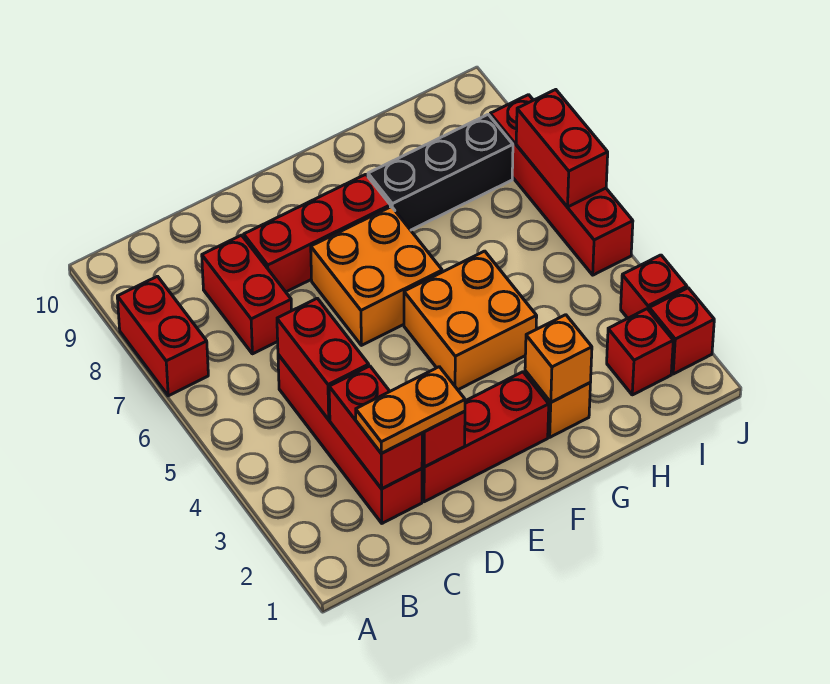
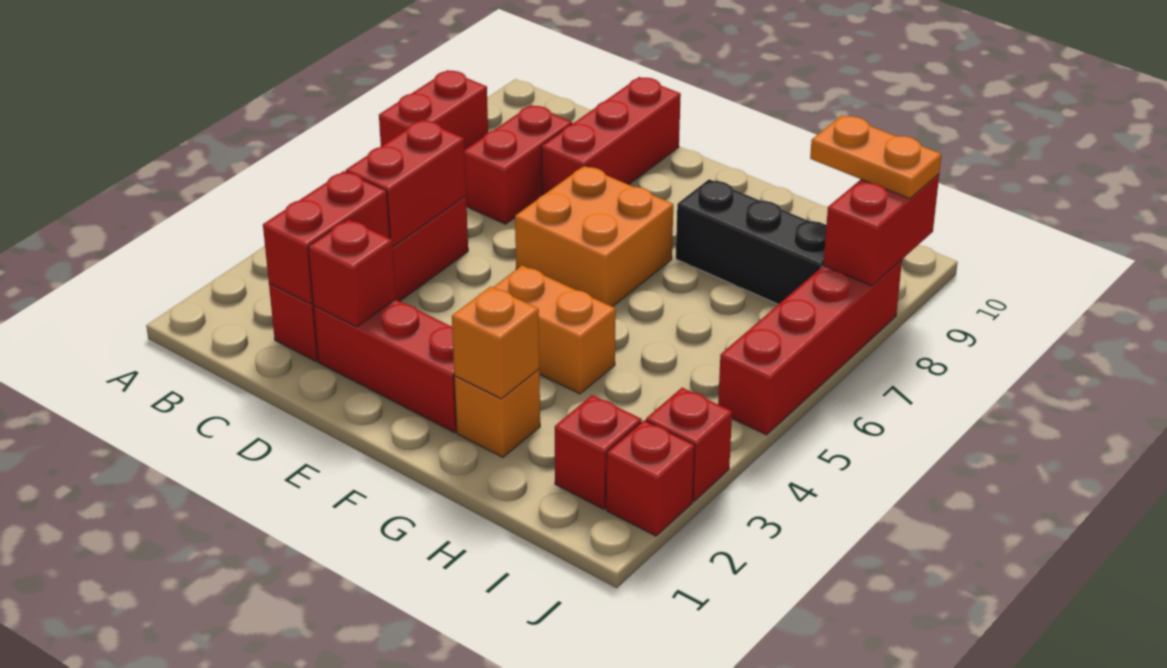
orange plate C2:D2 level 3 -> orange plate I9:J9 level 3
red brick D8:F8 level 1 -> red brick D8:D10 level 1
orange brick F4:G5 level 1 -> orange brick F4:G4 level 1
red brick J6:J7 level 2 -> red brick J8:J9 level 2

